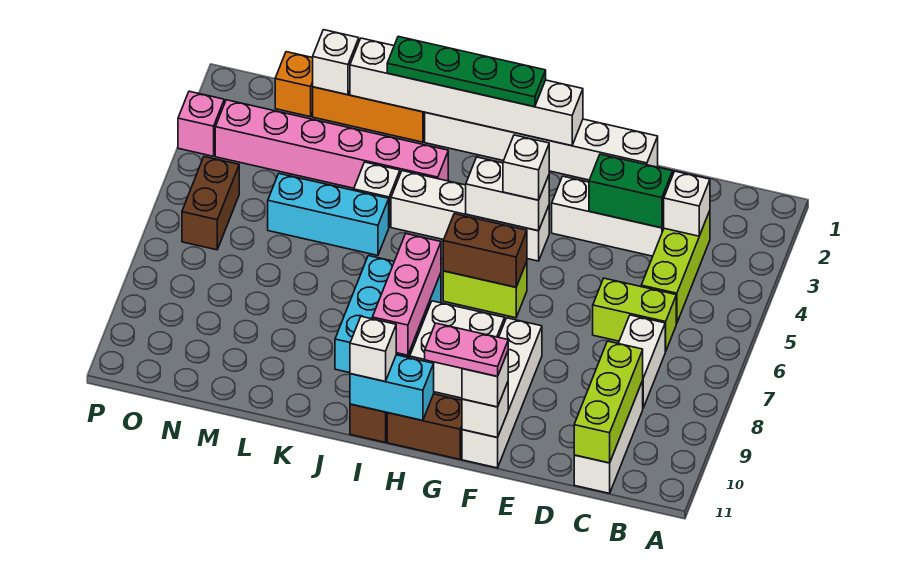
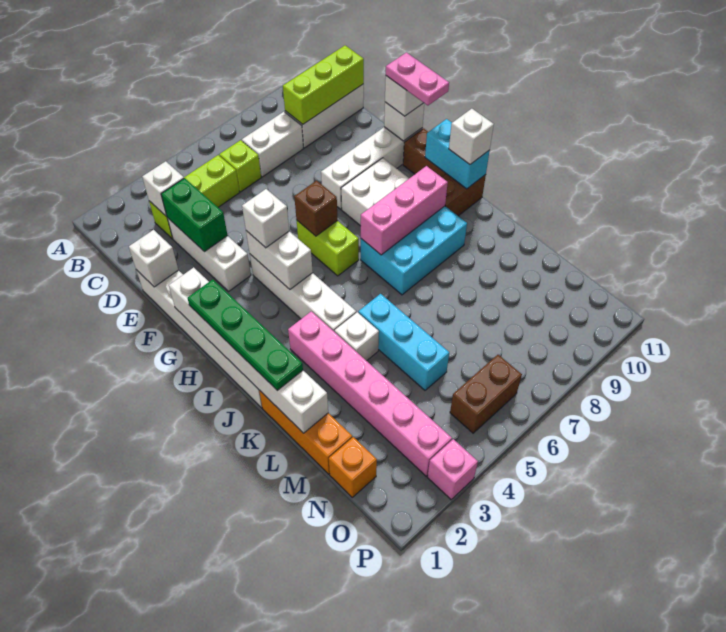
lime brick C6:D6 level 1 -> lime brick C6 level 1
brown brick G6:H6 level 2 -> brown brick G6 level 2
white brick M1 level 2 -> white brick E1 level 2

